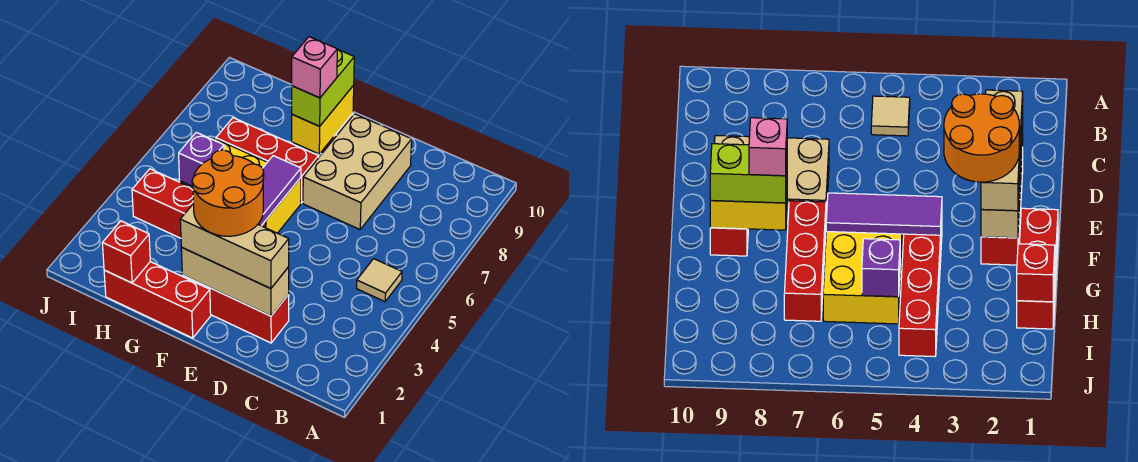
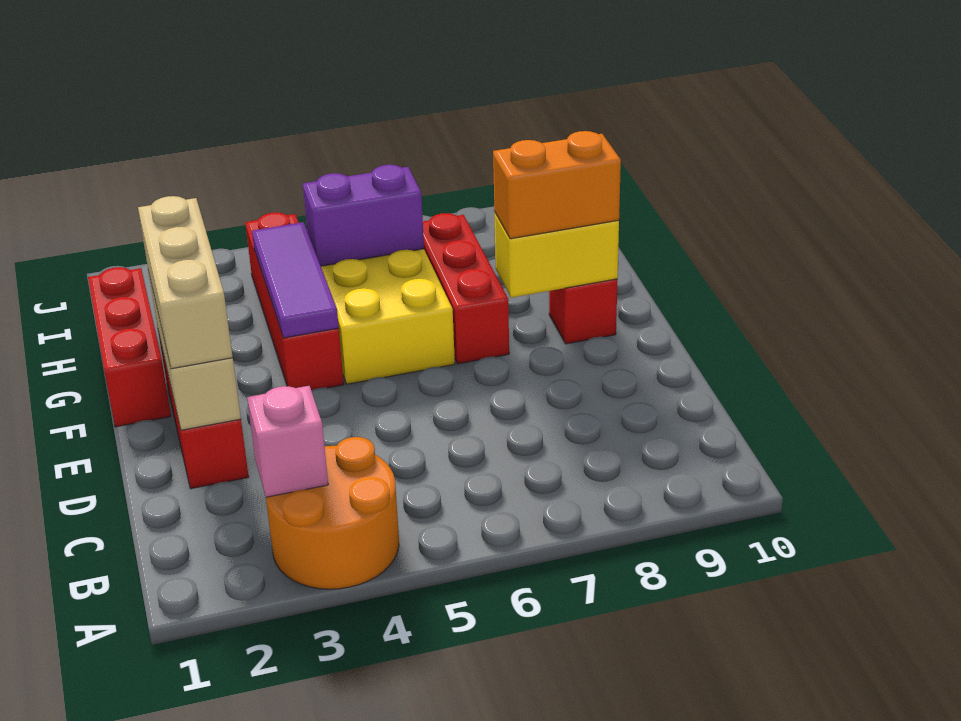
tan tile B5 level 1 -> none
tan brick D7:E9 level 1 -> none
orange round brick E2:F3 level 4 -> orange round brick A3:B4 level 1
purple tile F4:F6 level 2 -> purple tile F4:H4 level 2
lime brick F8:F9 level 3 -> orange brick F8:F9 level 3
pink brick F8 level 4 -> pink brick B3 level 2
red brick H1 level 2 -> none
purple brick H5 level 2 -> purple brick H5:H6 level 2

